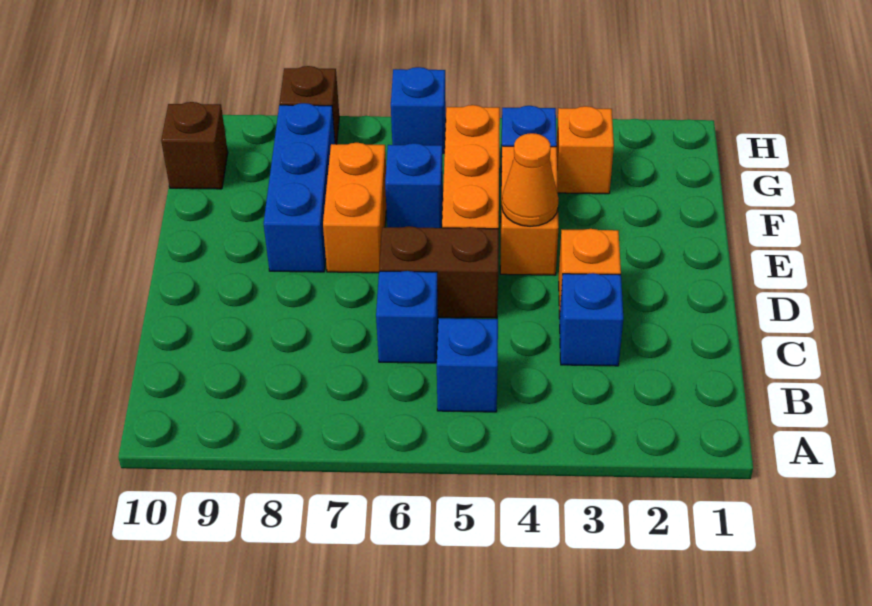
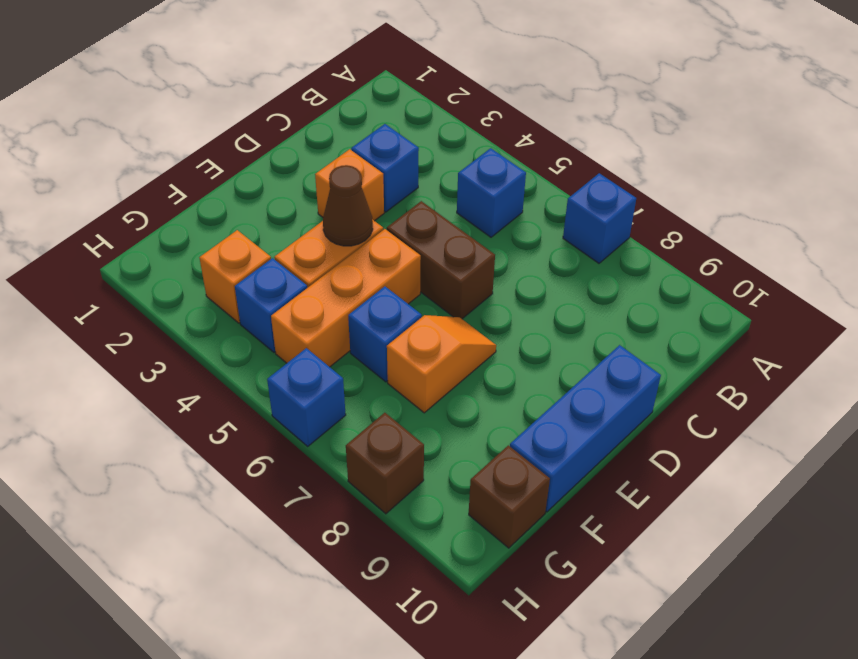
blue brick C6 level 1 -> blue brick A7 level 1
orange cone E4 level 2 -> brown cone E4 level 2
orange brick E7:F7 level 1 -> orange slope E7:F7 level 1 top F
blue brick E8:G8 level 1 -> blue brick D10:F10 level 1

